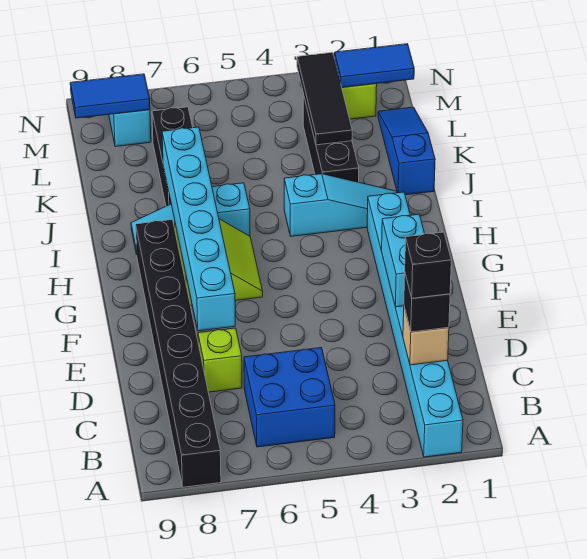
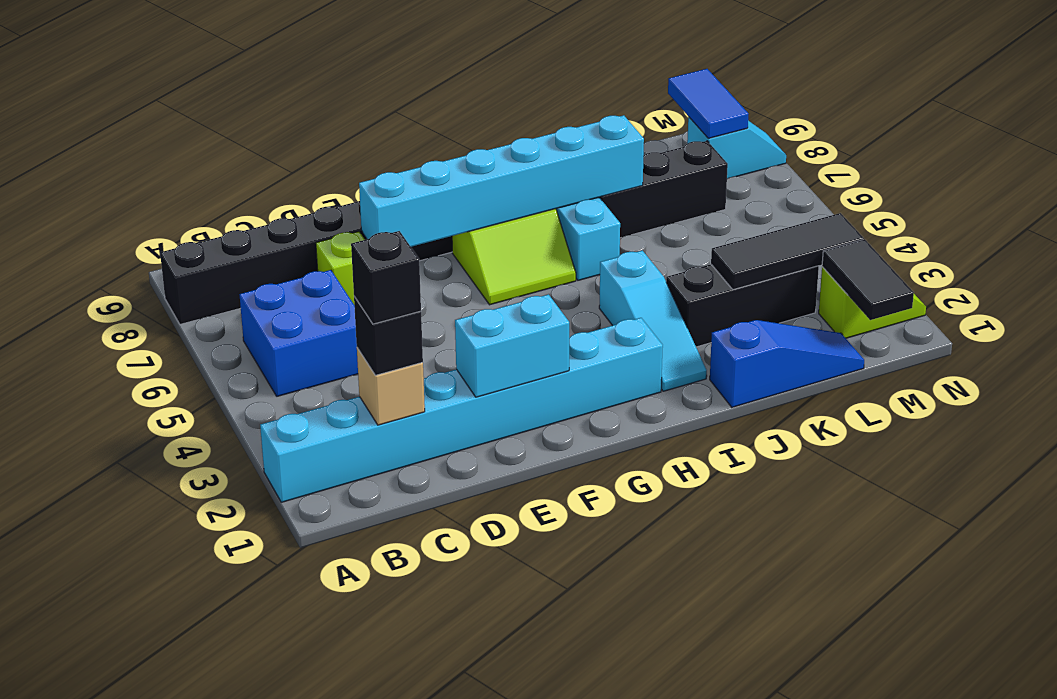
blue tile M1:M2 level 2 -> black tile M1:M2 level 2

